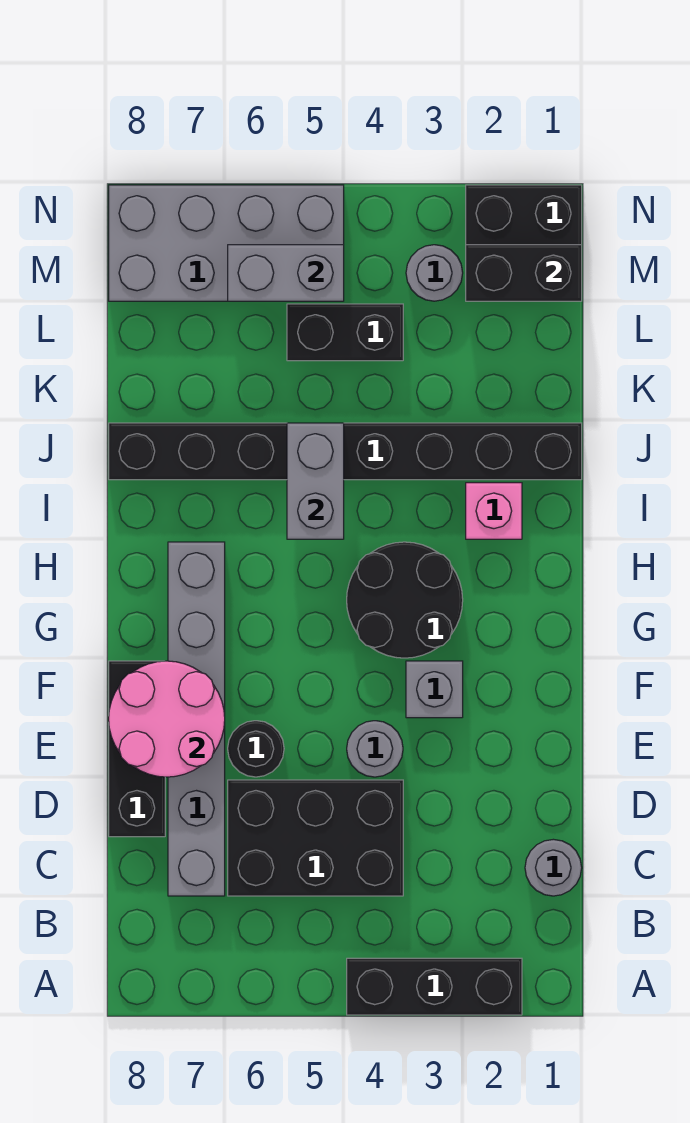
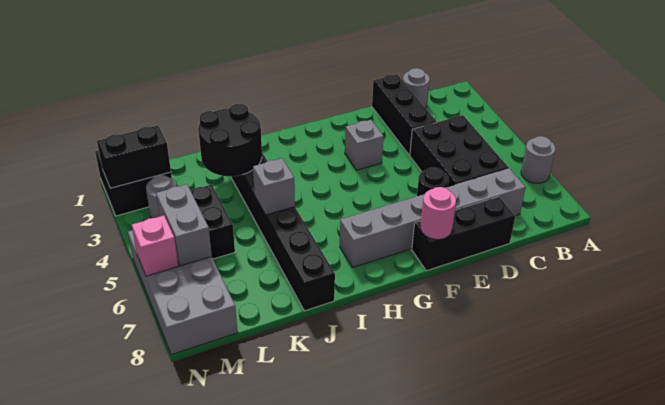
black brick A2:A4 level 1 -> black brick D1:D3 level 1
grey round brick E4 level 1 -> grey round brick A6 level 1
pink round brick E7:F8 level 2 -> pink round brick F8 level 2
black round brick G3:H4 level 1 -> black round brick J2:K3 level 2
pink brick I2 level 1 -> pink brick N6 level 2
grey brick I5:J5 level 2 -> grey brick J5 level 2
black brick M1:M2 level 2 -> black brick M2:N2 level 2

